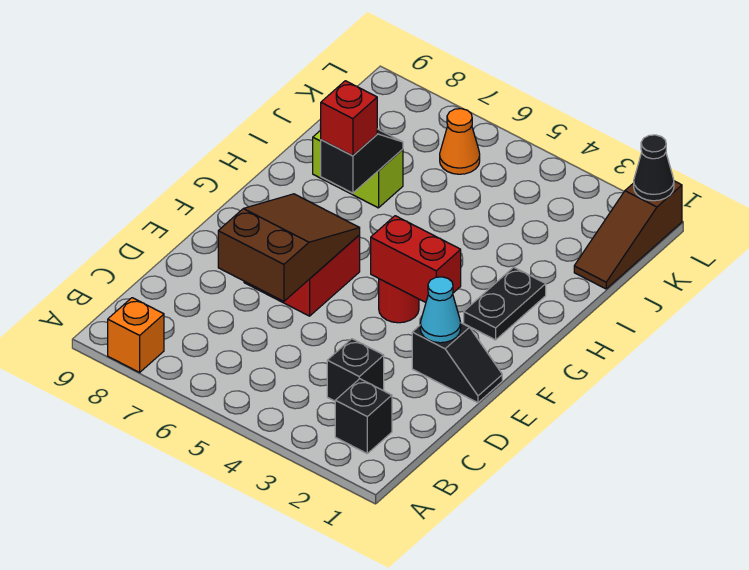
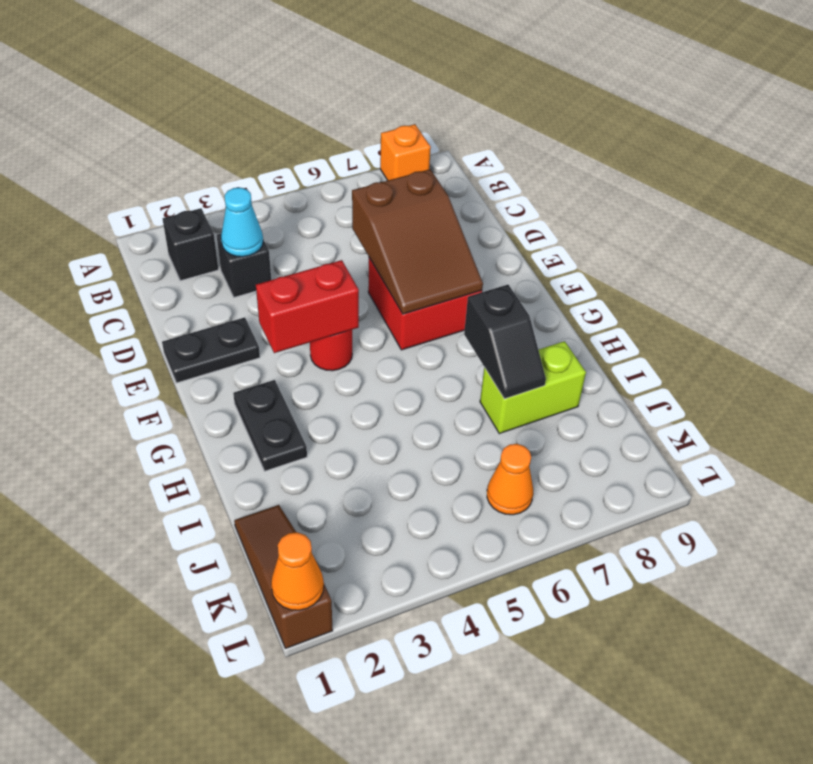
black slope E1:E2 level 1 top 2 -> black plate E1:E2 level 1
cyan cone E2 level 2 -> cyan cone C3 level 2
red brick H7 level 3 -> none
black cone L1 level 2 -> orange cone L1 level 2

